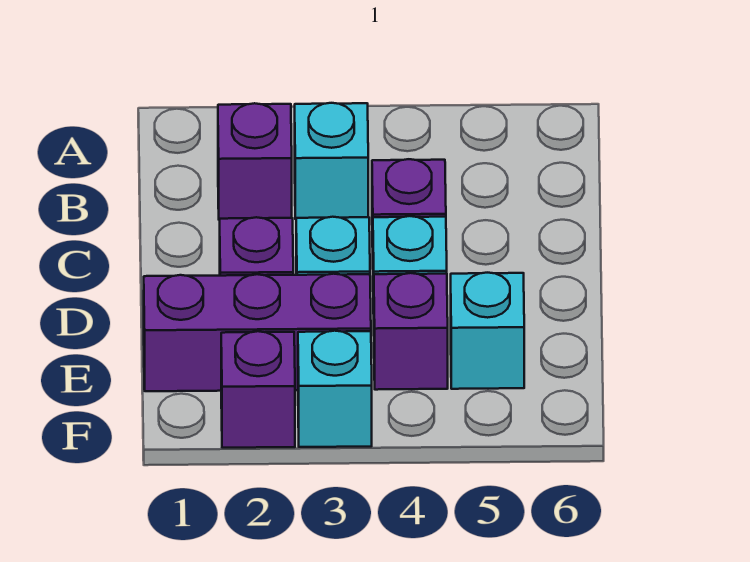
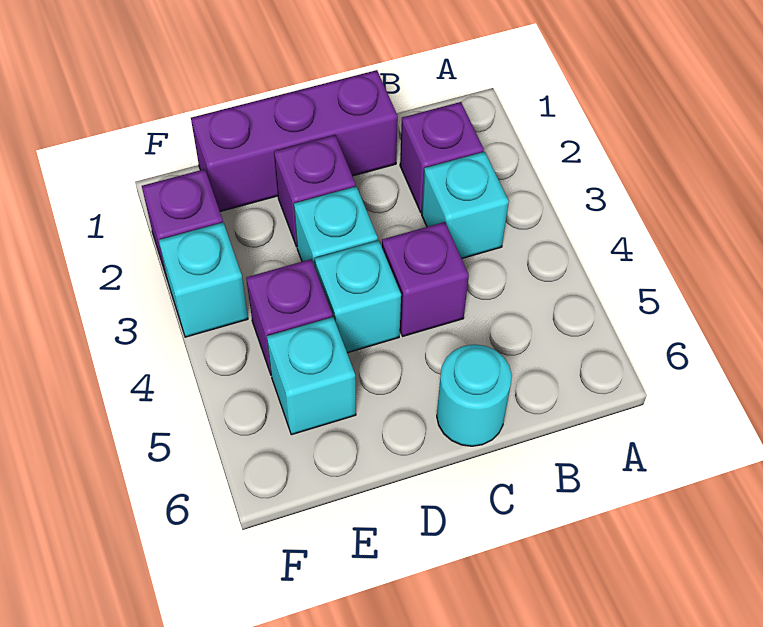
none -> cyan round brick C6 level 1
purple brick E1:E3 level 1 -> purple brick C1:E1 level 1

